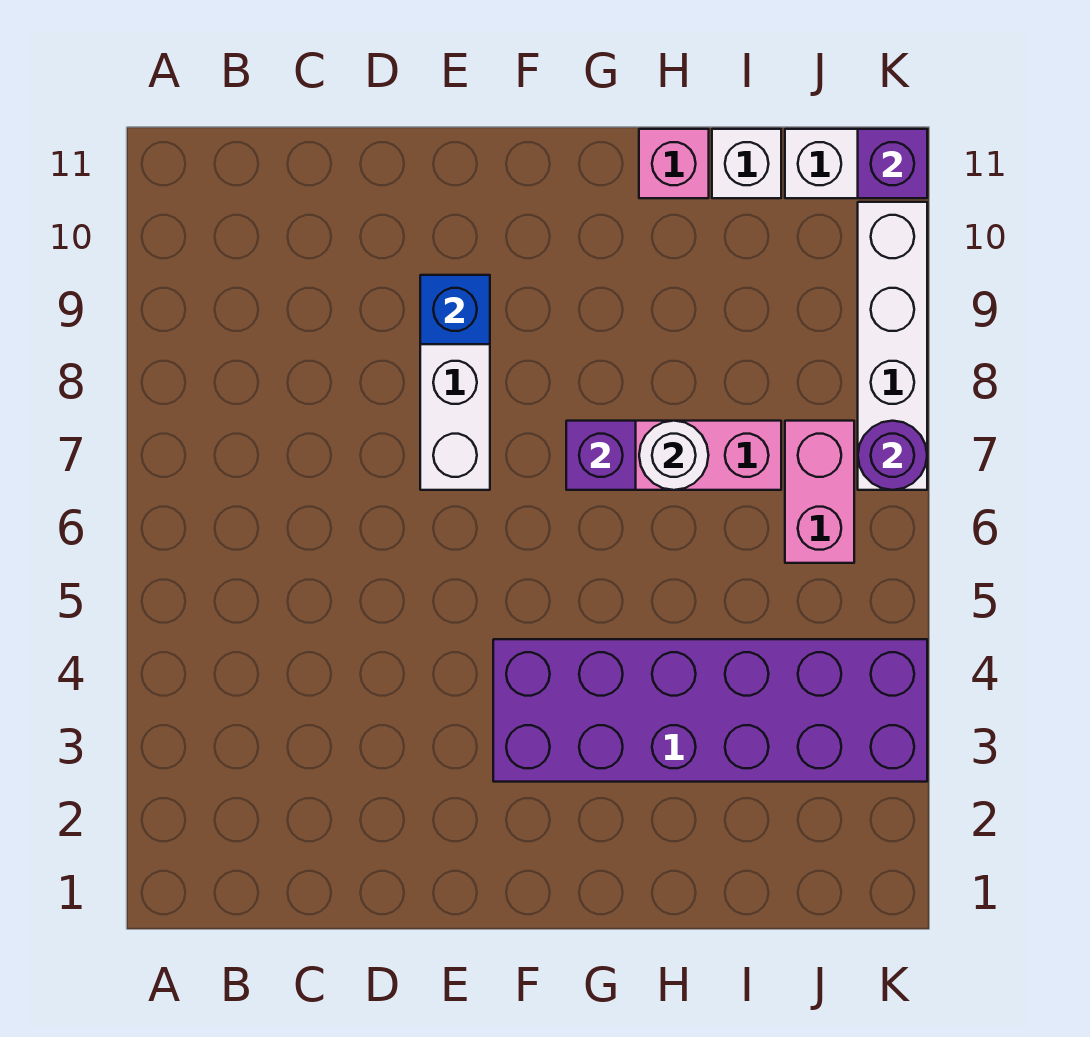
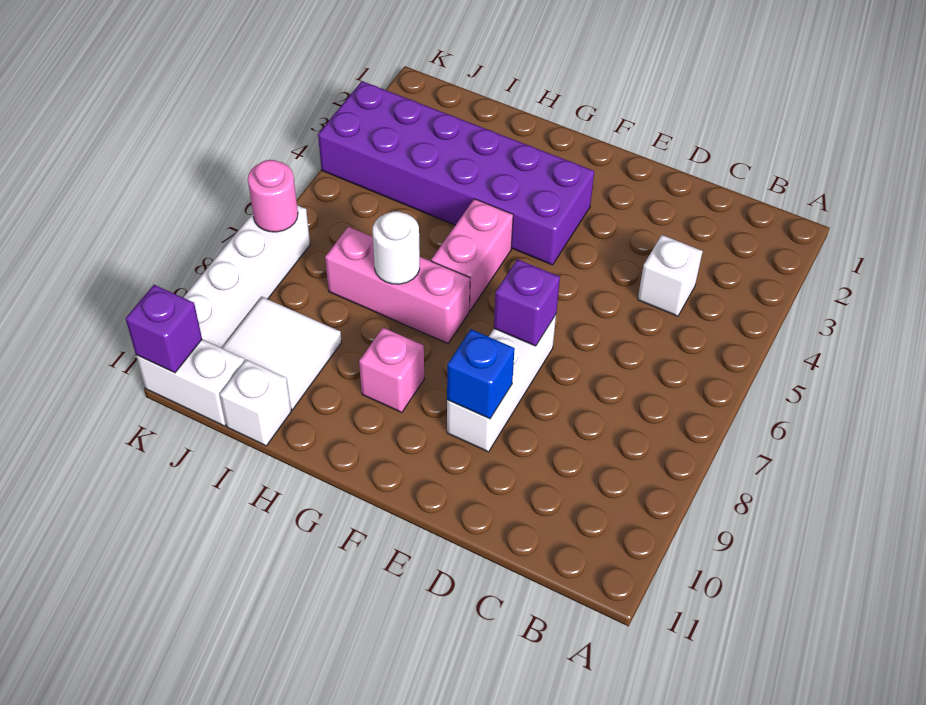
none -> white brick C4 level 1
purple brick G7 level 2 -> purple brick E7 level 2
pink brick H11 level 1 -> pink brick G9 level 1
none -> white tile I9:J10 level 1
pink brick J6:J7 level 1 -> pink brick G5:G6 level 1
purple round brick K7 level 2 -> pink round brick K7 level 2

